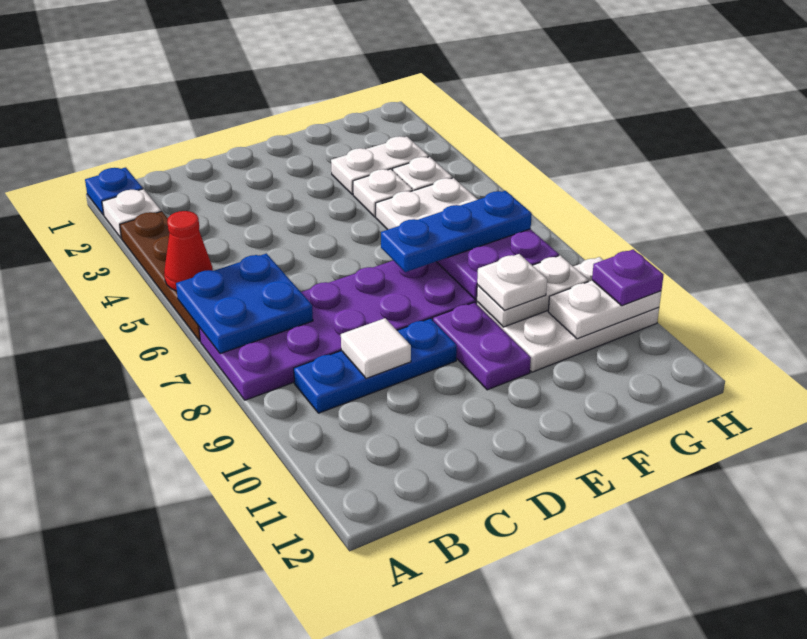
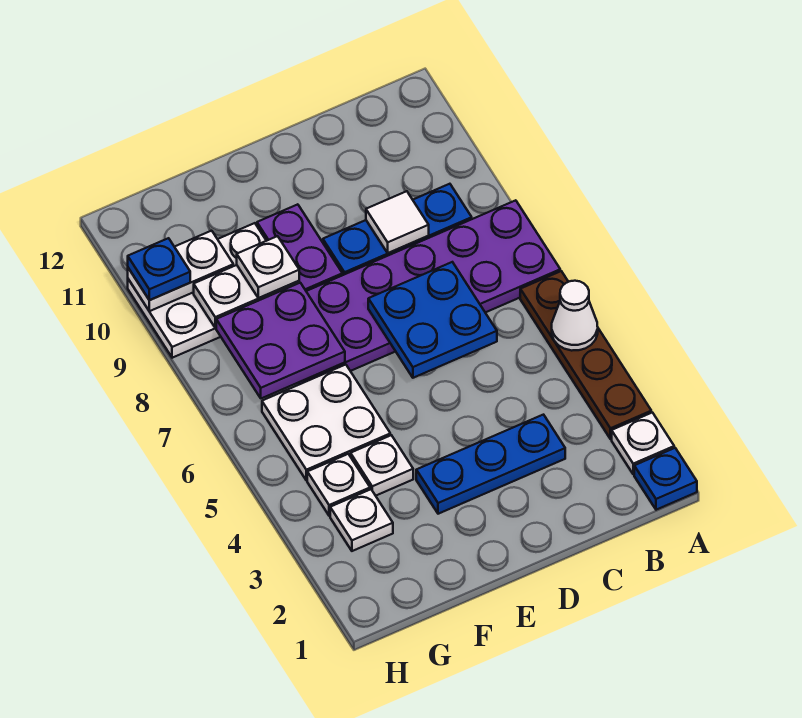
red cone A5 level 2 -> white cone A5 level 2
blue plate A6:B7 level 2 -> blue plate C6:D7 level 2
blue plate E7:G7 level 3 -> blue plate C3:E3 level 1
white plate F3:G3 level 1 -> white plate G3 level 1
purple plate H10 level 3 -> blue plate H10 level 3

